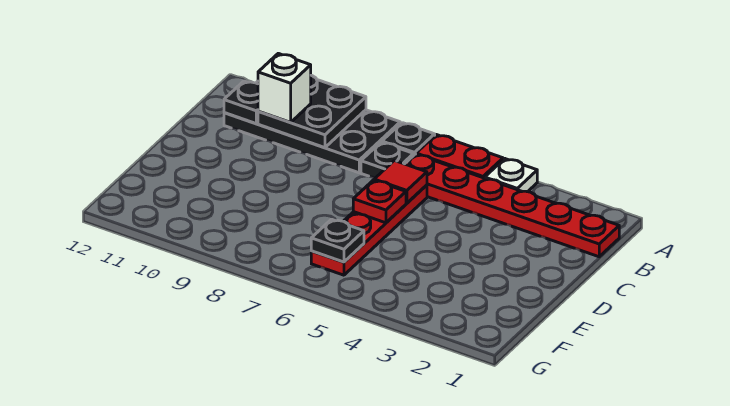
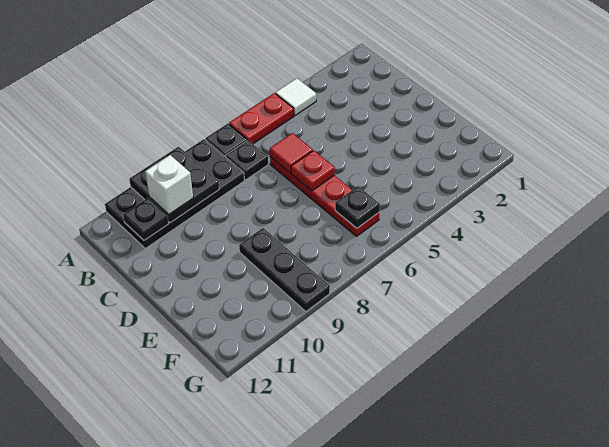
white plate A4 level 1 -> white tile A4 level 1
red plate B1:B6 level 1 -> none
none -> black plate E9:G9 level 1

